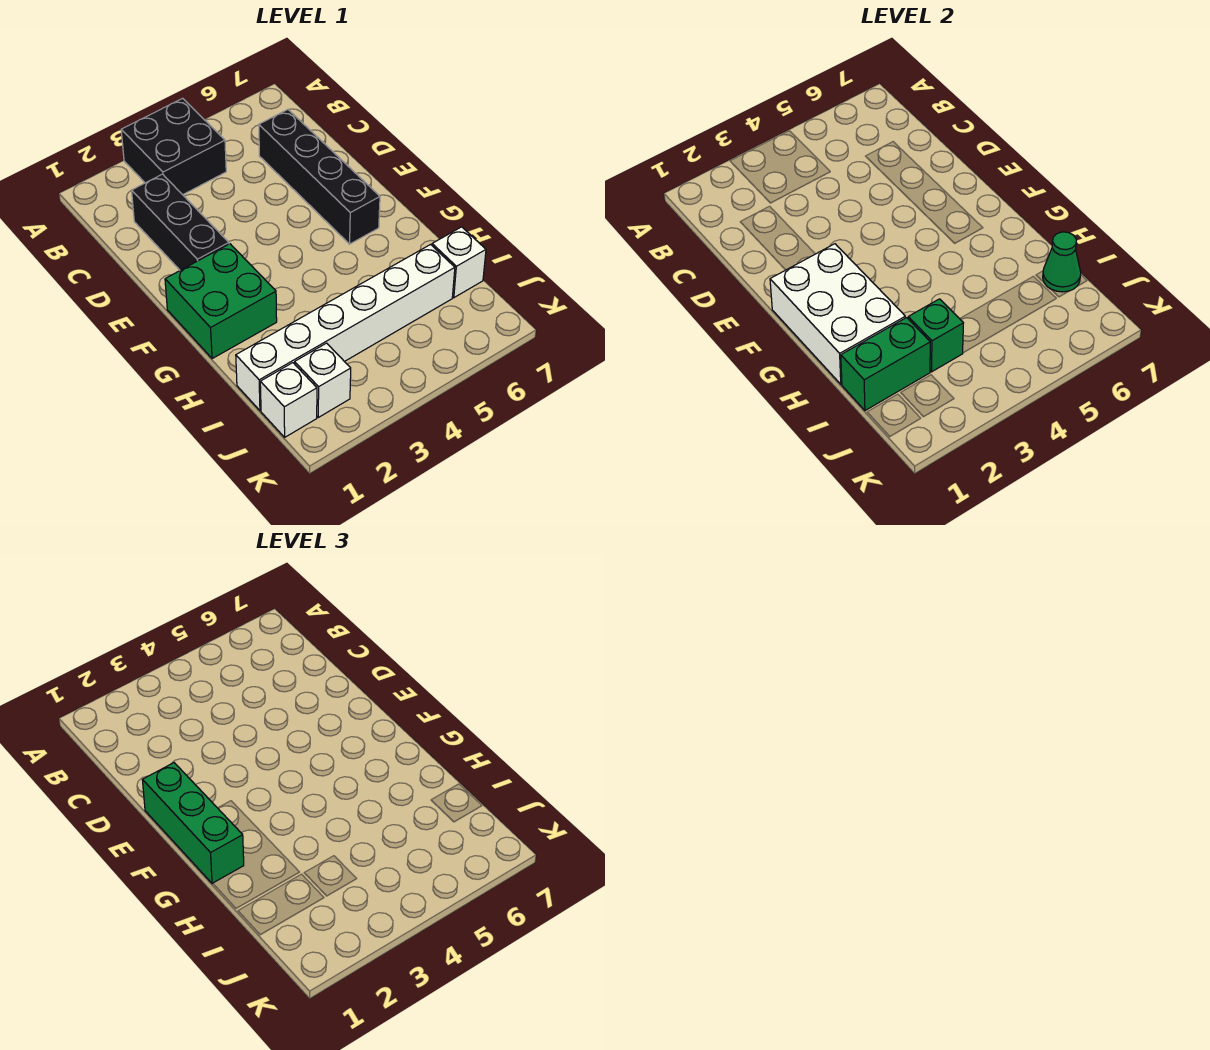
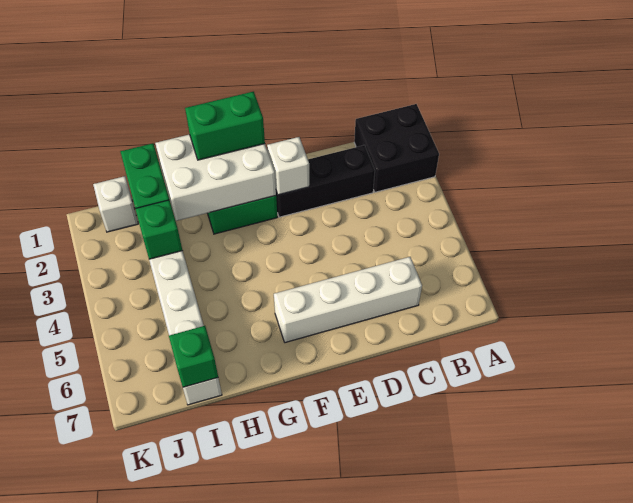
black brick A3:B4 level 1 -> black brick A1:B2 level 1
black brick C6:F6 level 1 -> white brick C6:F6 level 1
green brick E1:G1 level 3 -> green brick F1:G1 level 3
green cone I7 level 2 -> green brick I7 level 2
white brick J2 level 1 -> white brick E2 level 2

